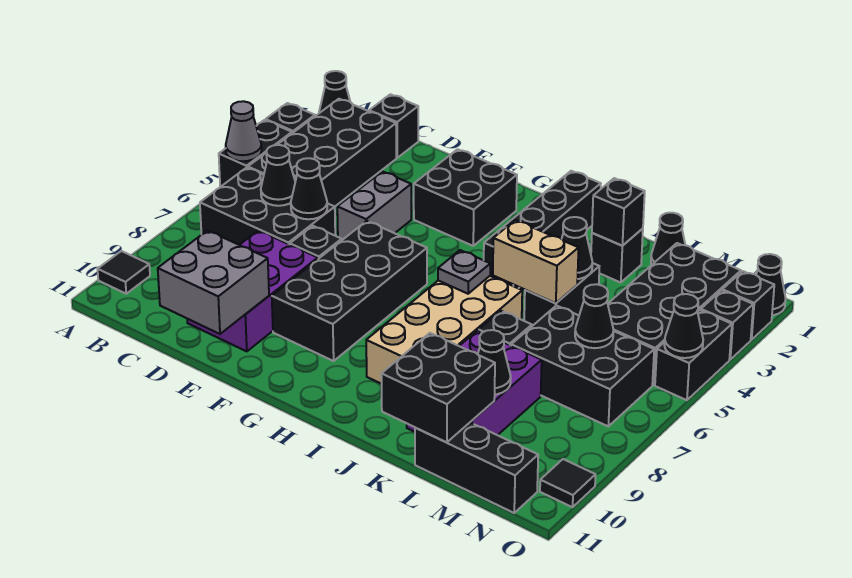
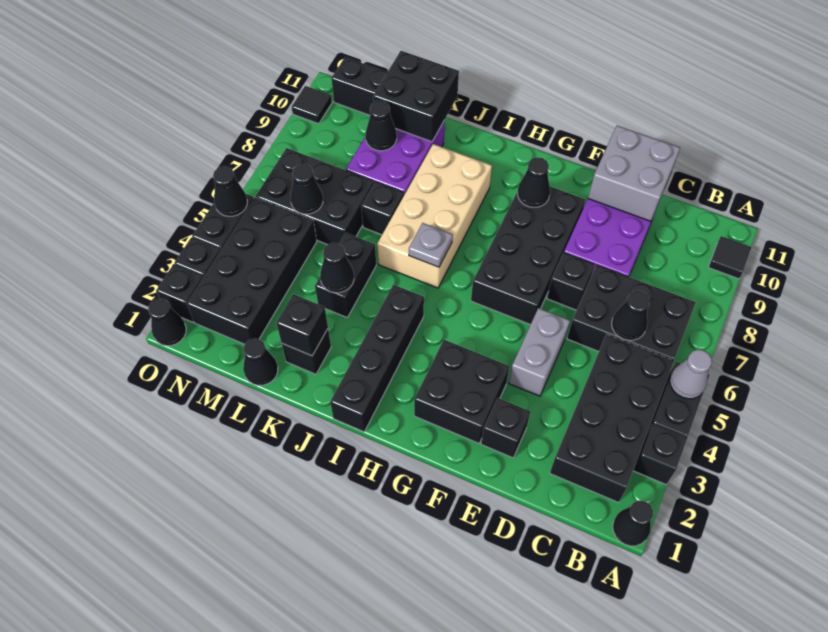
black brick C1 level 1 -> black brick E2 level 1
black cone D6 level 2 -> black cone G9 level 2
tan brick J5:K5 level 2 -> none

